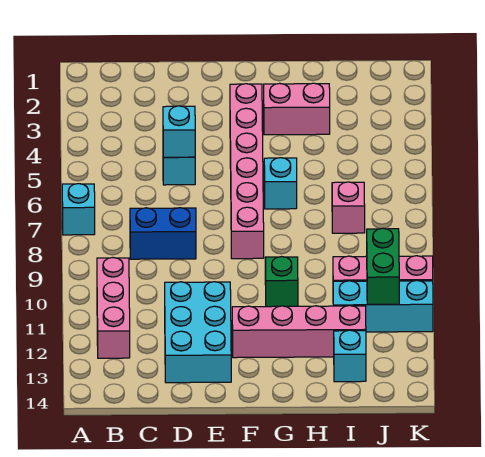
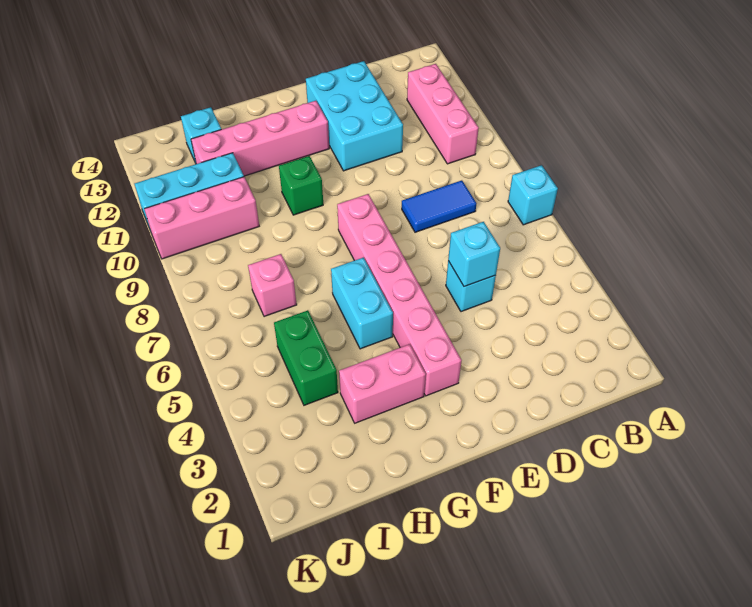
blue brick C8:D8 level 1 -> blue tile C8:D8 level 1
cyan brick G6 level 1 -> cyan brick G5:G6 level 1
green brick J10:J11 level 2 -> green brick I4:I5 level 1

